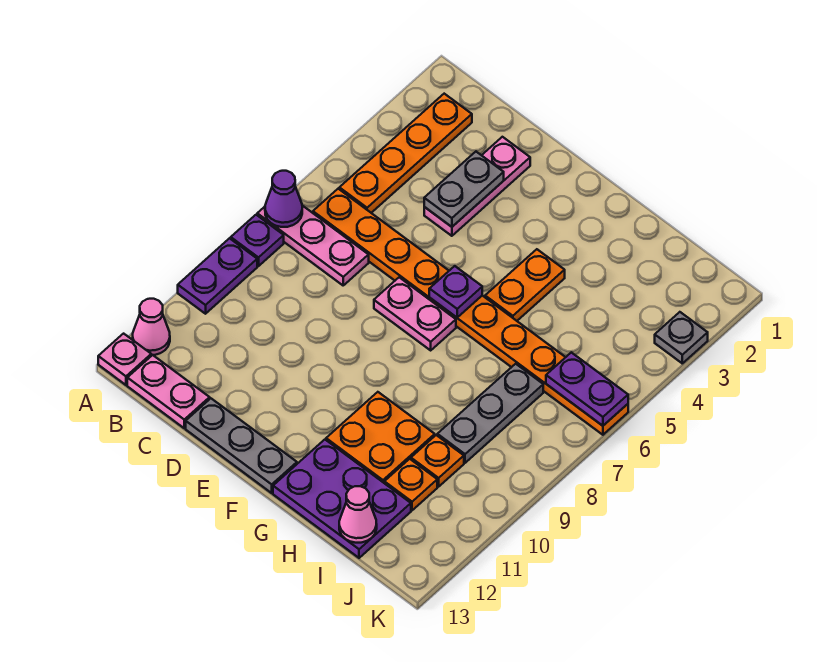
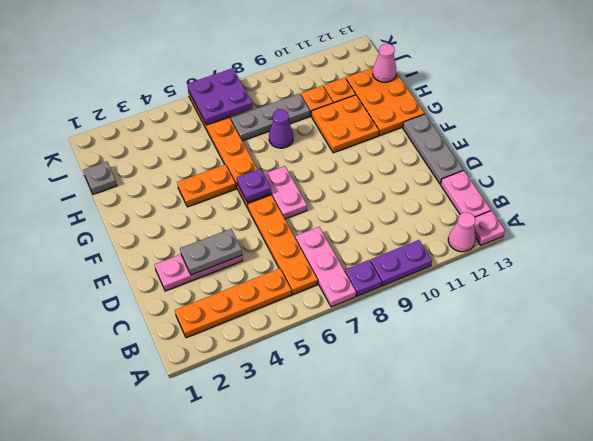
purple cone A7 level 2 -> purple cone H8 level 1
purple plate G12:I13 level 1 -> orange plate G12:I13 level 1
purple plate J6:K6 level 2 -> purple plate J6:K7 level 2
grey plate K3 level 1 -> grey plate I1 level 1

